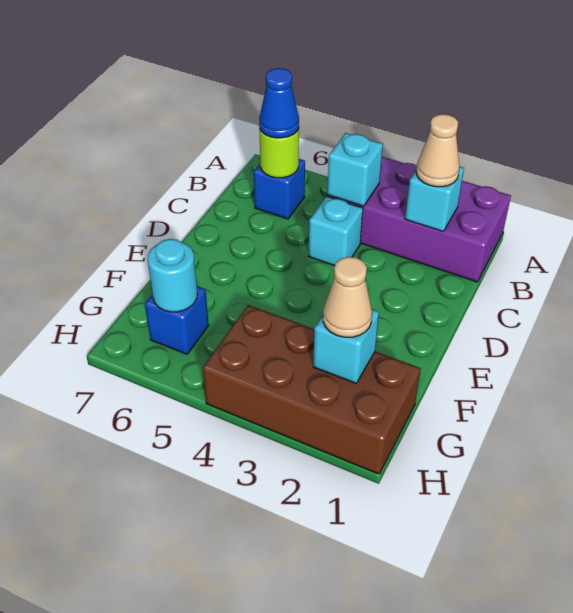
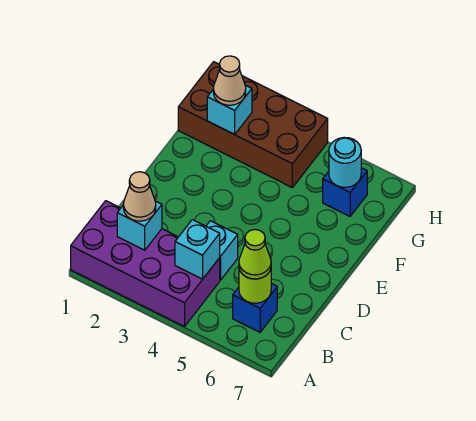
blue cone B6 level 3 -> lime cone B6 level 3

